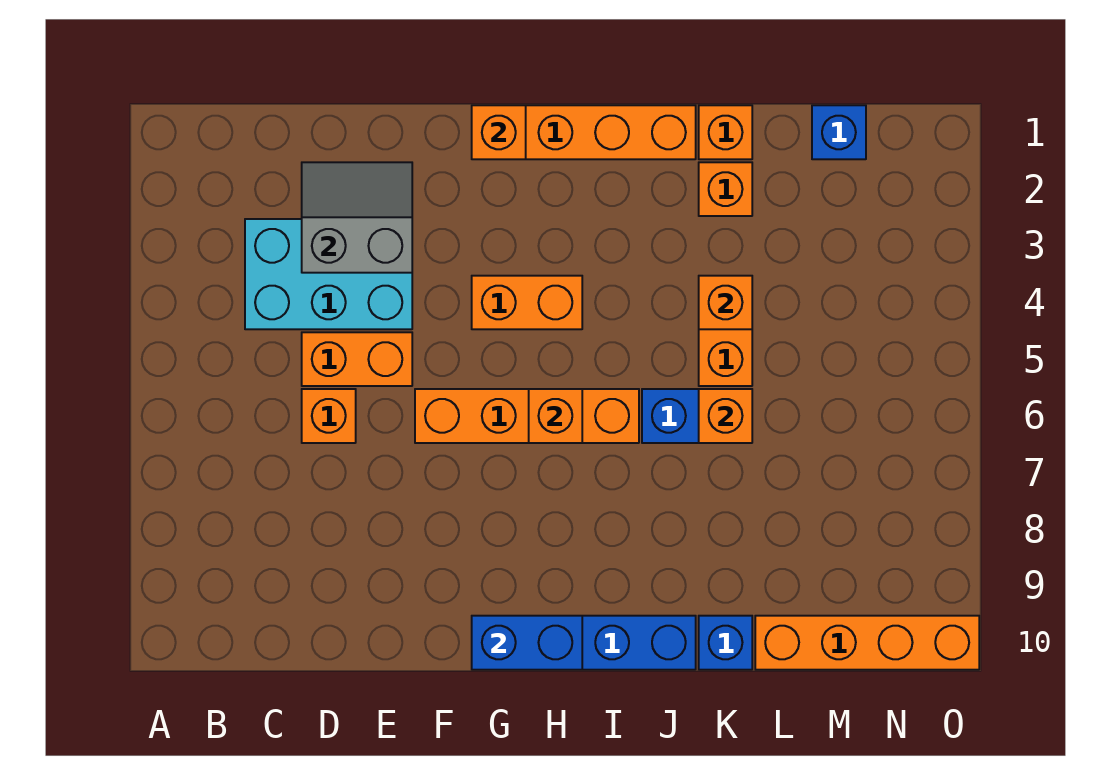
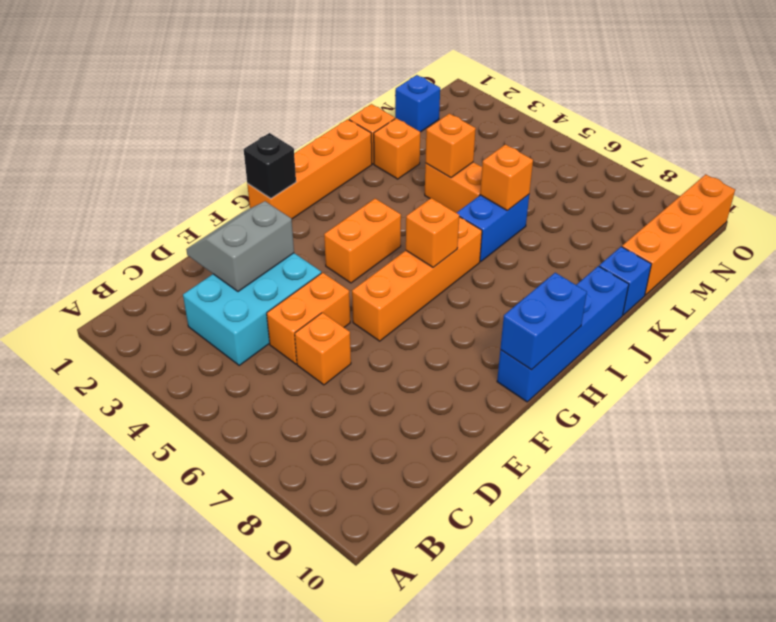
orange brick G1 level 2 -> black brick G1 level 2

